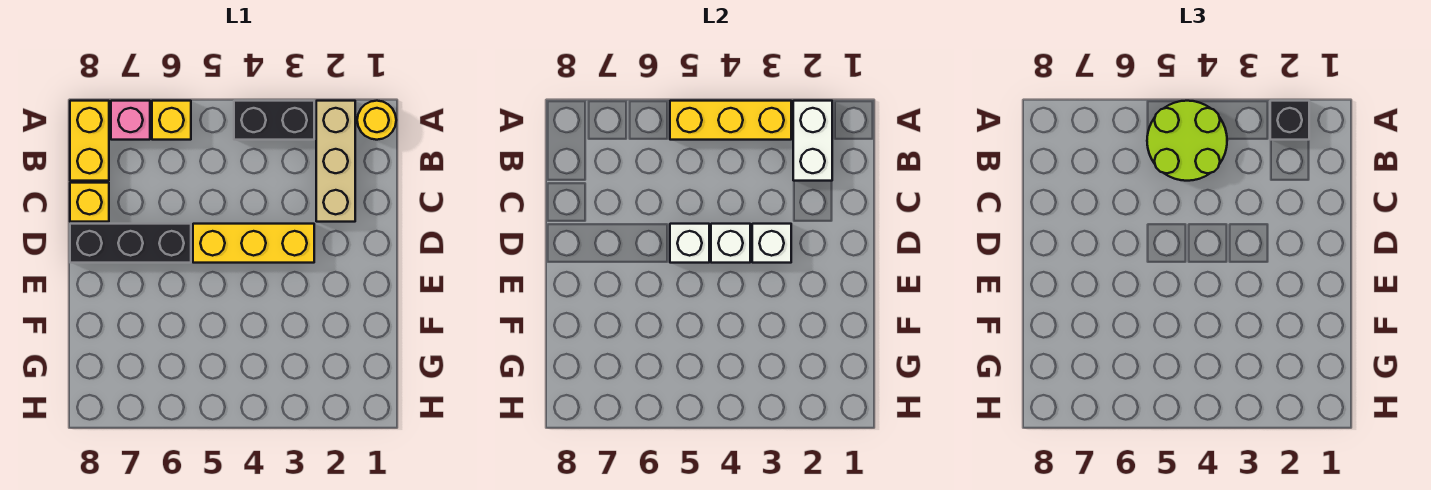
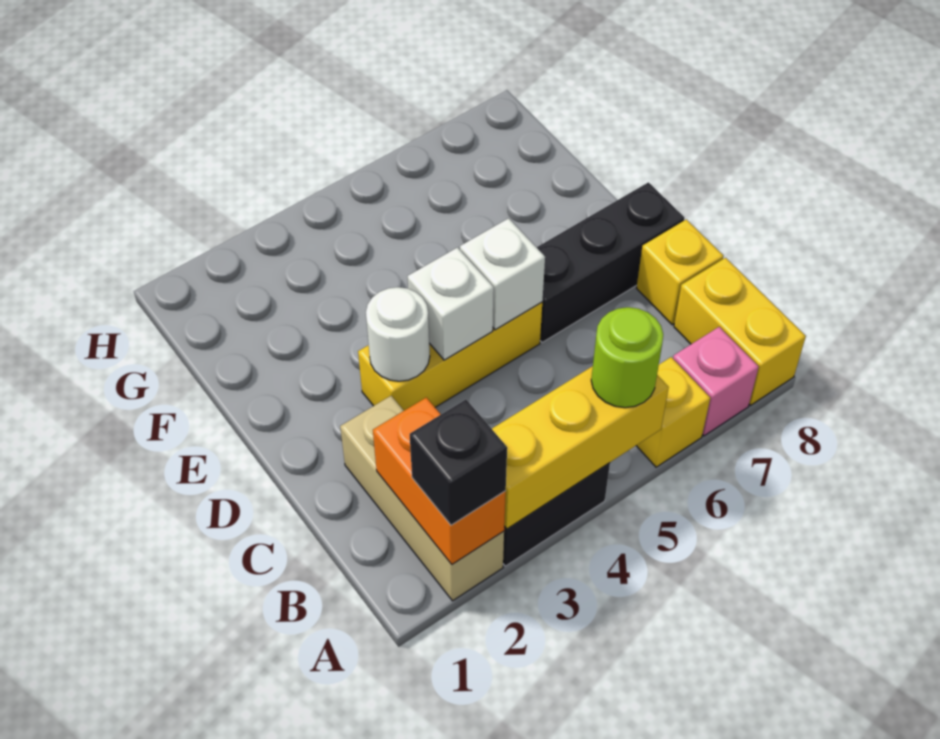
yellow round brick A1 level 1 -> none
white brick A2:B2 level 2 -> orange brick A2:B2 level 2
lime round brick A4:B5 level 3 -> lime round brick A5 level 3
white brick D3 level 2 -> white round brick D3 level 2

